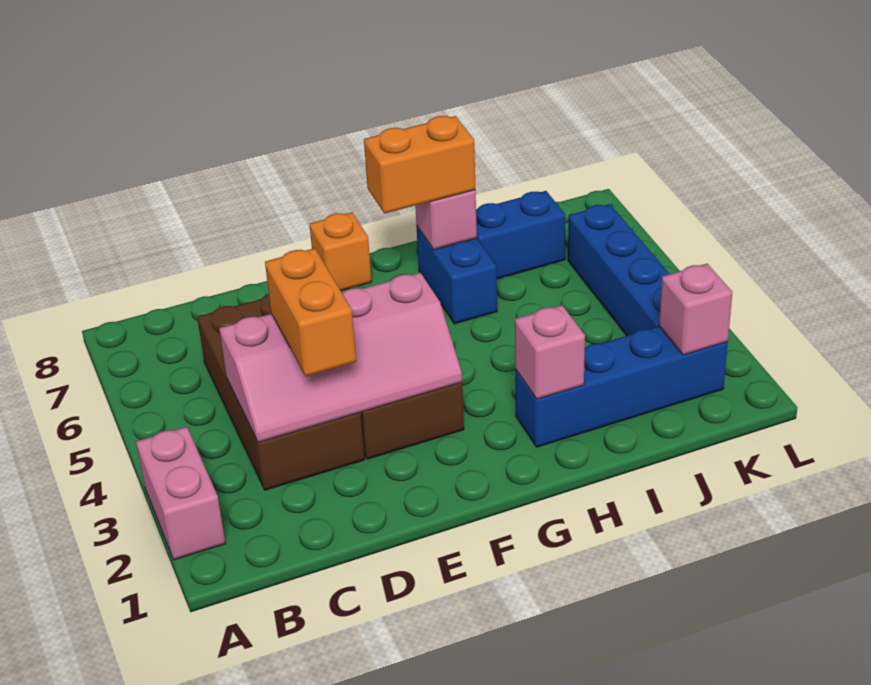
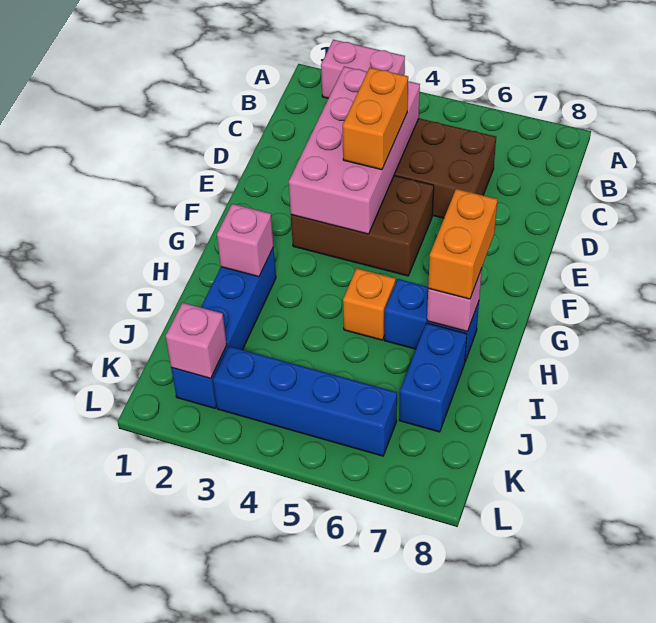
pink slope C3:F4 level 2 top 4 -> pink brick C3:F4 level 2
orange brick D3:D4 level 3 -> orange brick D4:E4 level 3
orange brick F8 level 1 -> orange brick H5 level 1

